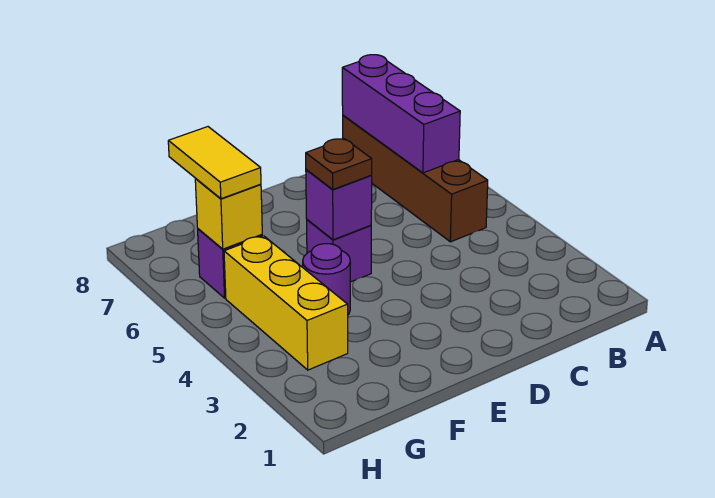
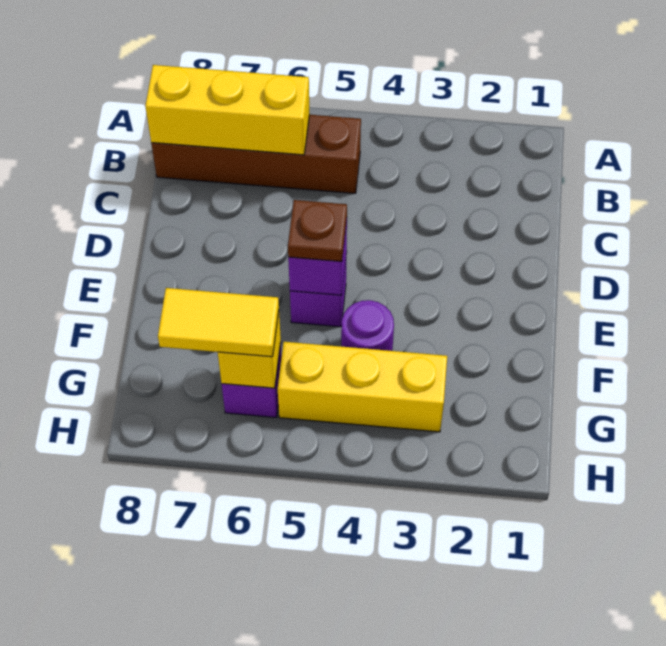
purple brick B6:B8 level 2 -> yellow brick B6:B8 level 2

